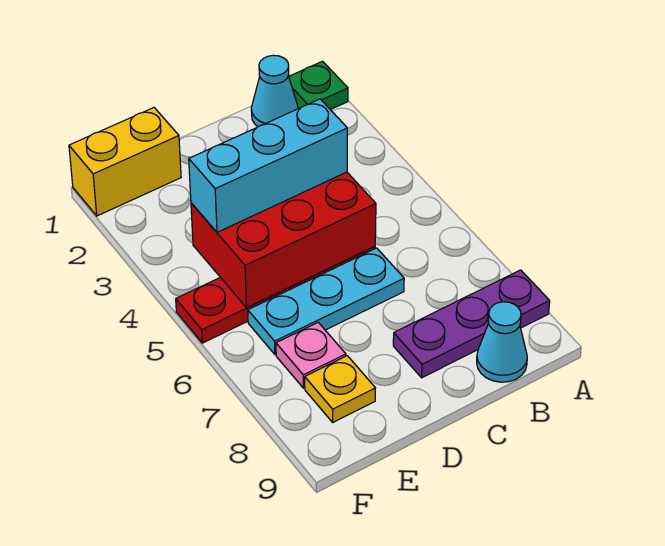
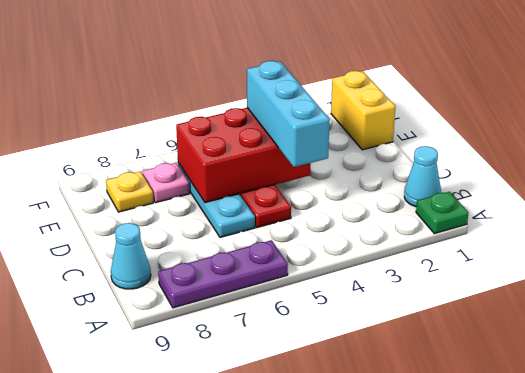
purple plate A8:C8 level 1 -> purple plate A6:A8 level 1
red brick C4:E5 level 2 -> red brick D4:E6 level 2

